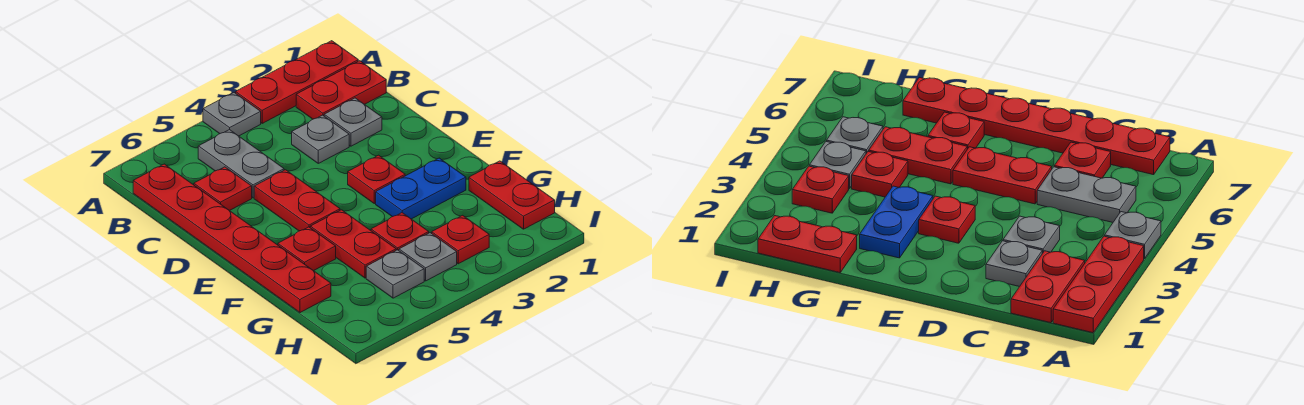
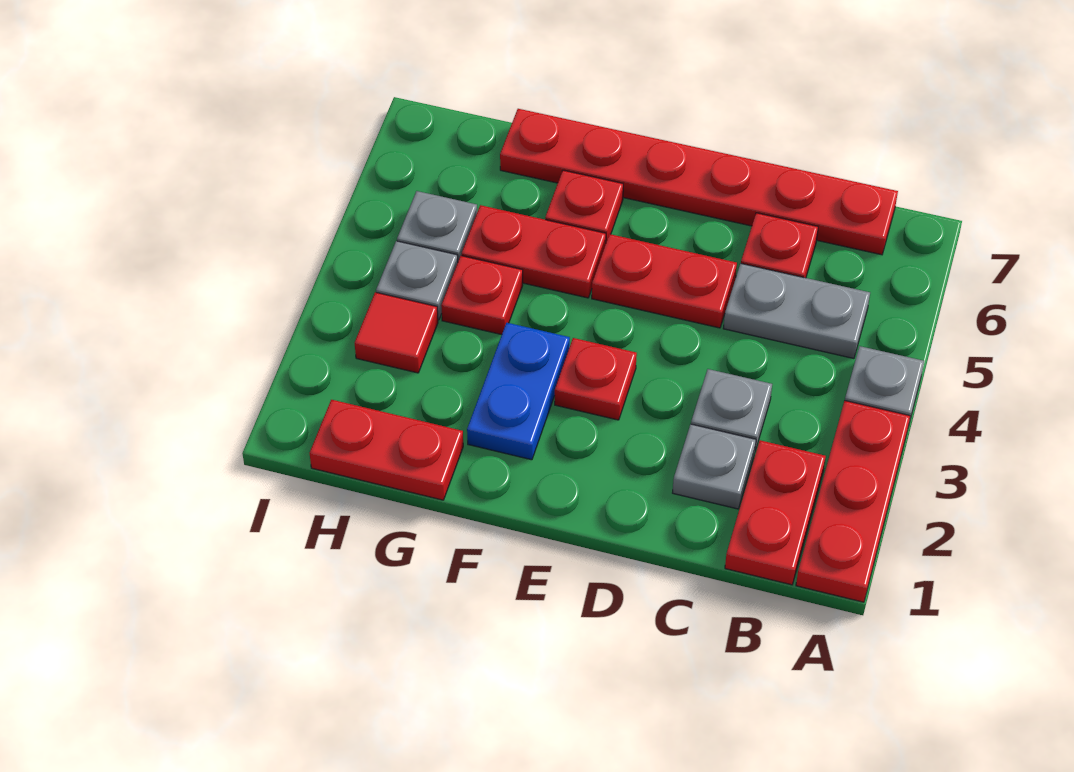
red plate H3 level 1 -> red tile H3 level 1

